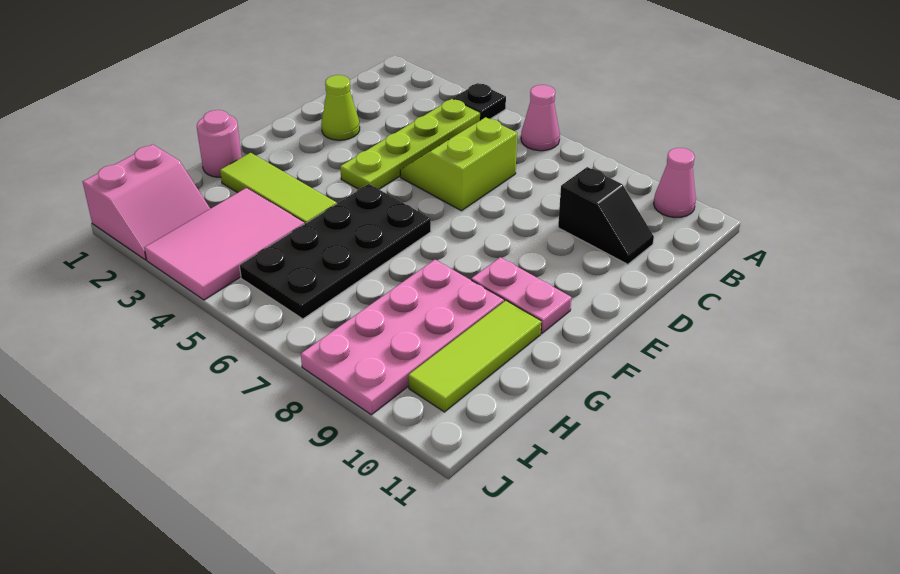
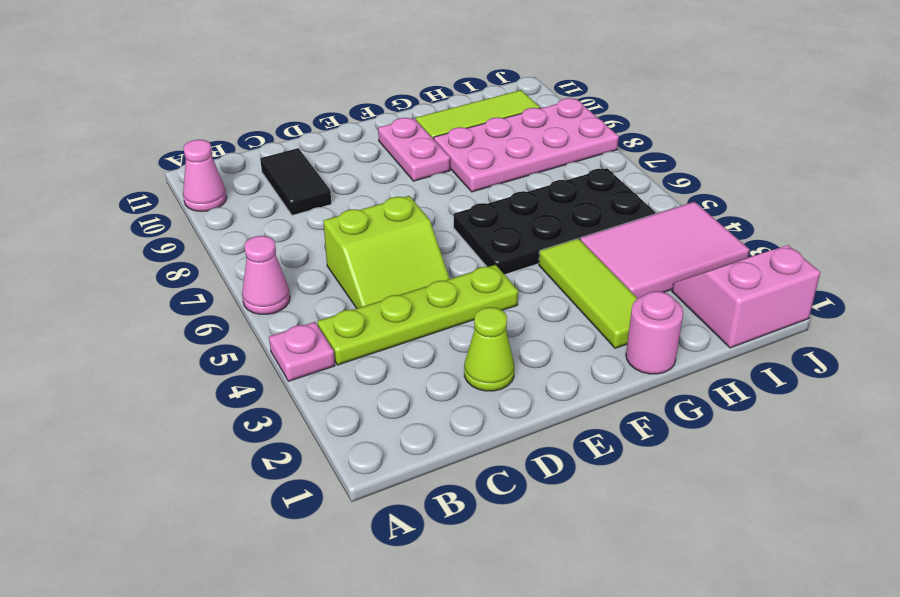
black plate A4 level 1 -> pink plate A4 level 1
black slope C9:C10 level 1 top 9 -> black tile C9:C10 level 1

